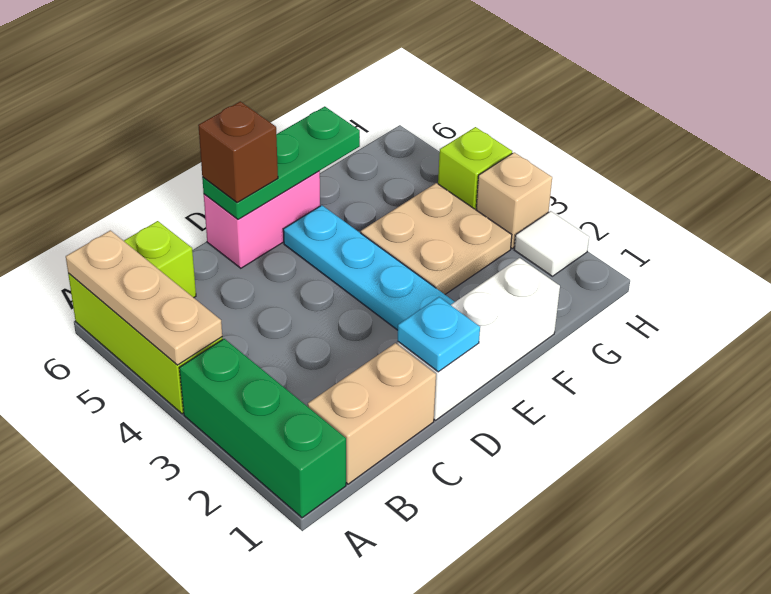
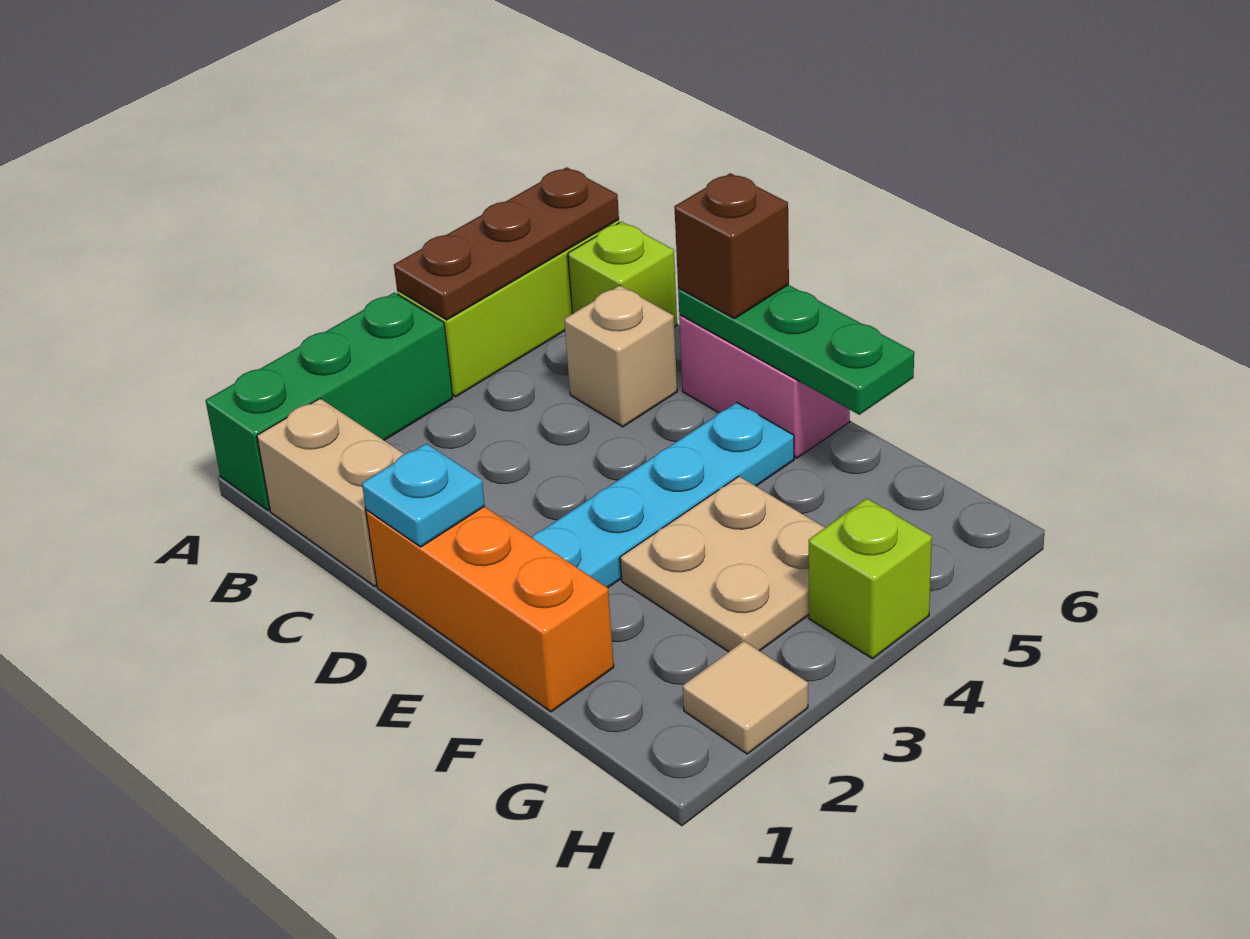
tan plate A4:A6 level 2 -> brown plate A4:A6 level 2
white brick D1:F1 level 1 -> orange brick D1:F1 level 1
white tile H2 level 1 -> tan tile H2 level 1
tan brick H3 level 1 -> tan brick C5 level 1

